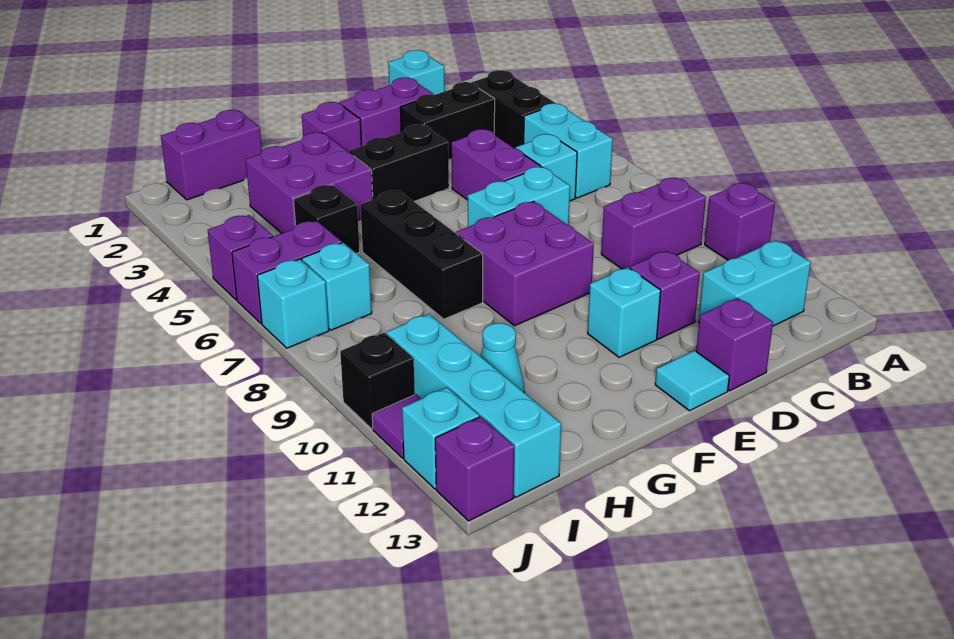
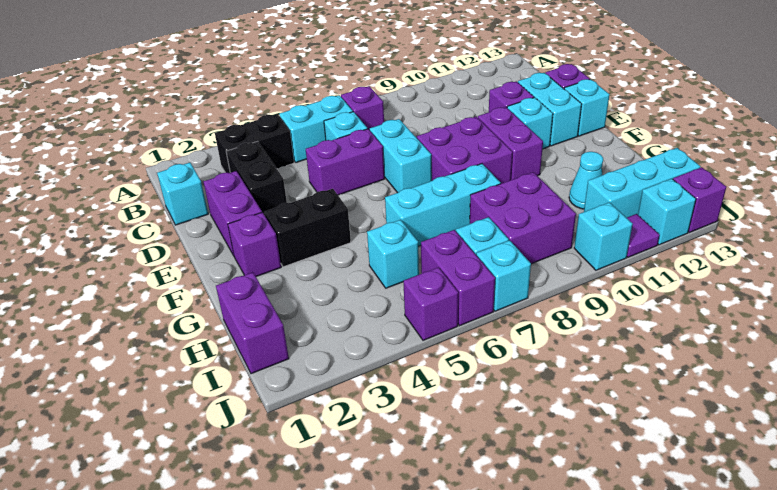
purple brick A10 level 1 -> purple brick B7 level 1
purple brick B9:C9 level 1 -> purple brick E10:F10 level 1
cyan brick B12:C12 level 1 -> cyan brick D12:E12 level 1
black brick E4:F4 level 1 -> black brick F3:F4 level 1
cyan tile E13 level 1 -> cyan brick E13 level 1
purple brick G3:H4 level 1 -> purple brick H8:I9 level 1
black brick G6:G8 level 1 -> cyan brick G6:G8 level 1
black brick H5 level 1 -> cyan brick H5 level 1
cyan brick I10:I13 level 1 -> cyan brick I11:I13 level 1
black brick J10 level 1 -> cyan brick J10 level 1

